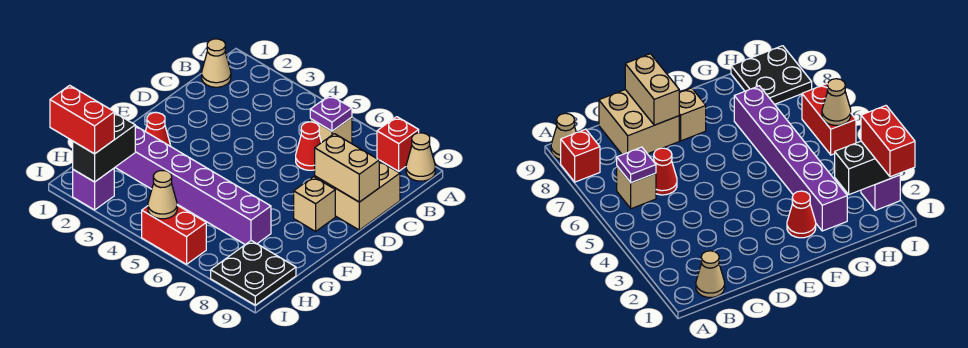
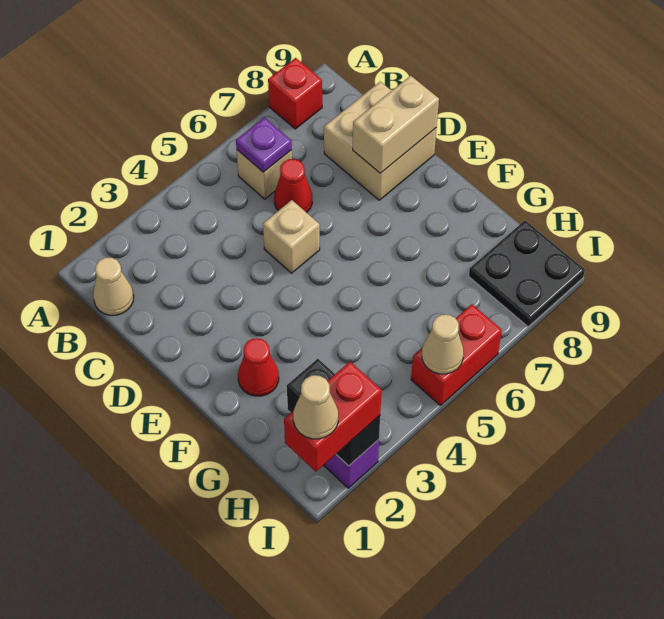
tan cone A9 level 1 -> tan cone I1 level 4
tan brick E8 level 1 -> tan brick D5 level 1
purple brick G2:G7 level 1 -> none

